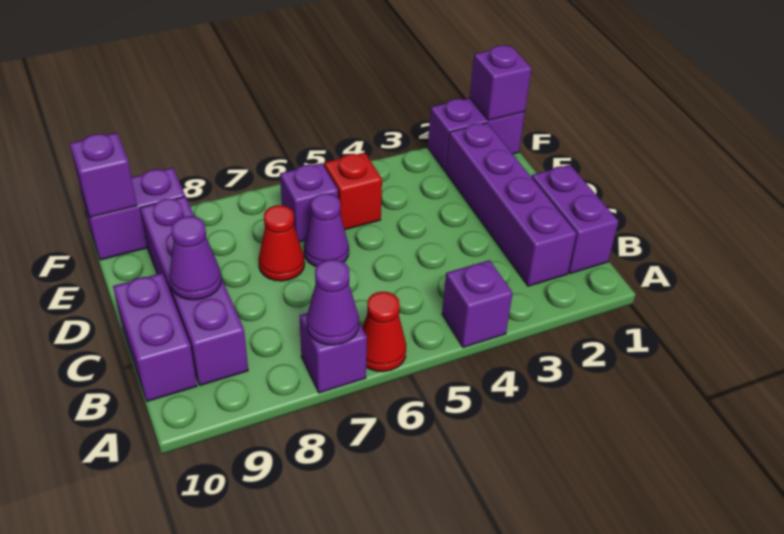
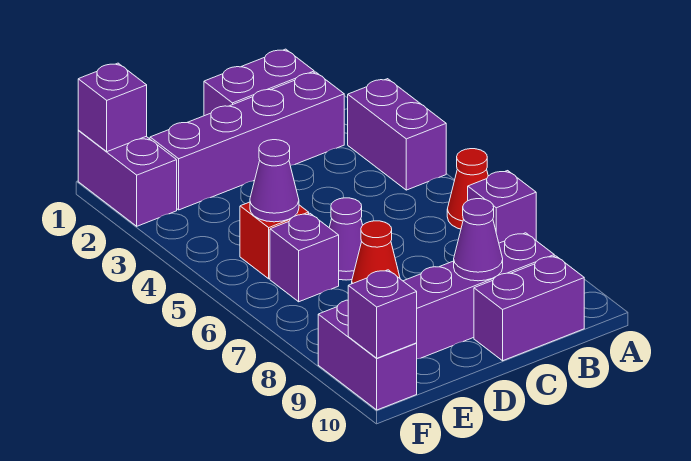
purple brick A4 level 1 -> purple brick A3:A4 level 1
purple cone A7 level 2 -> purple cone E5 level 2

